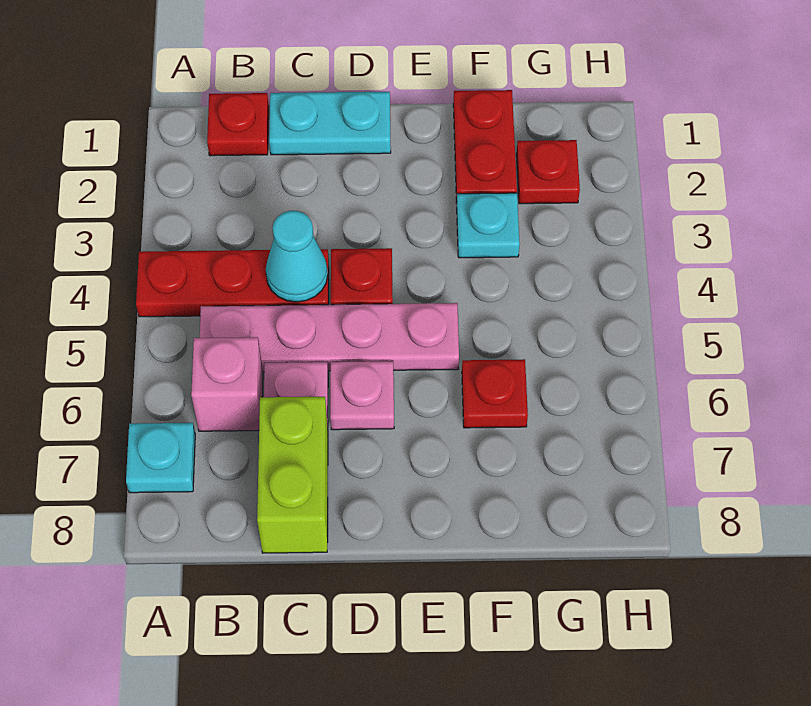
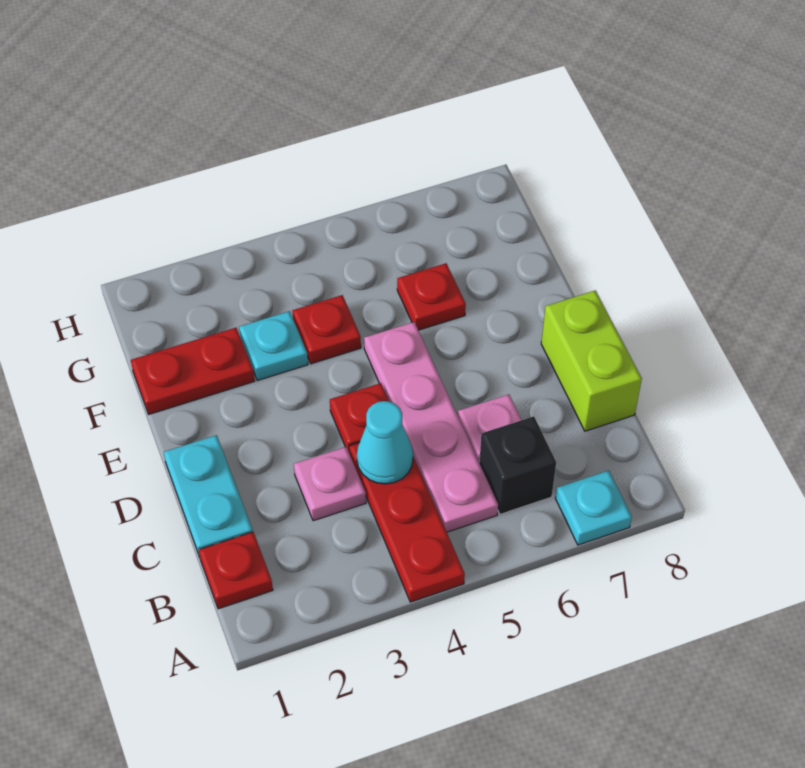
pink brick B6 level 1 -> black brick B6 level 1
lime brick C7:C8 level 1 -> lime brick C8:D8 level 1
pink plate D6 level 1 -> pink plate C3 level 1
red plate G2 level 1 -> red plate F4 level 1

